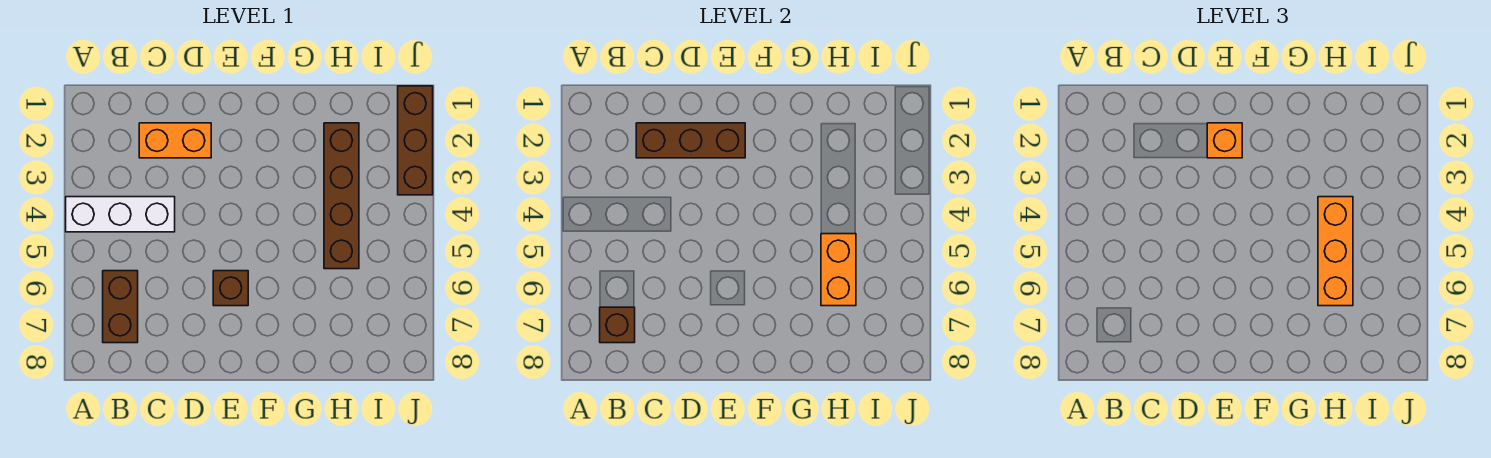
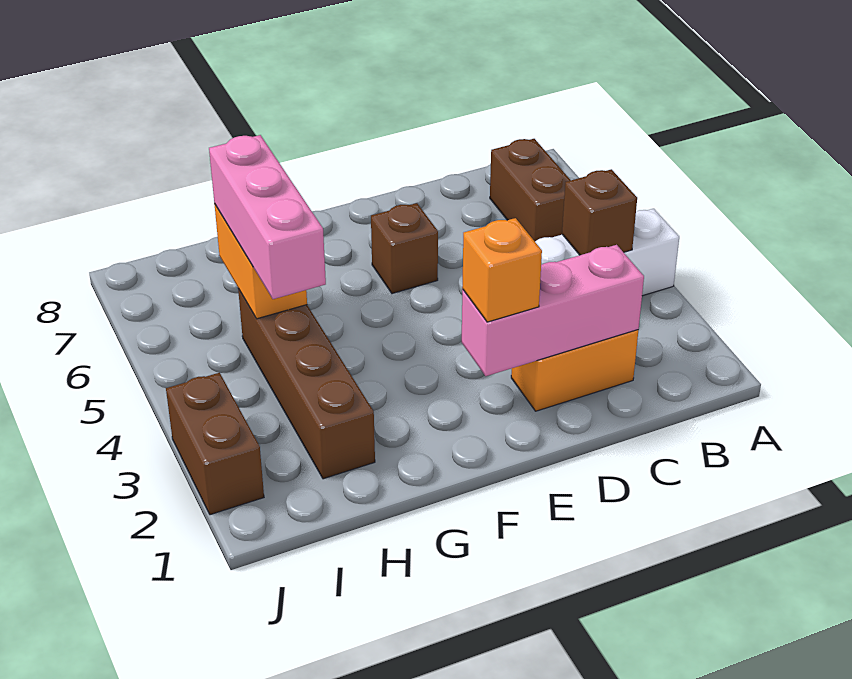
brown brick B7 level 2 -> brown brick B4 level 2
brown brick C2:E2 level 2 -> pink brick C2:E2 level 2
orange brick H4:H6 level 3 -> pink brick H4:H6 level 3
brown brick J1:J3 level 1 -> brown brick J2:J3 level 1

